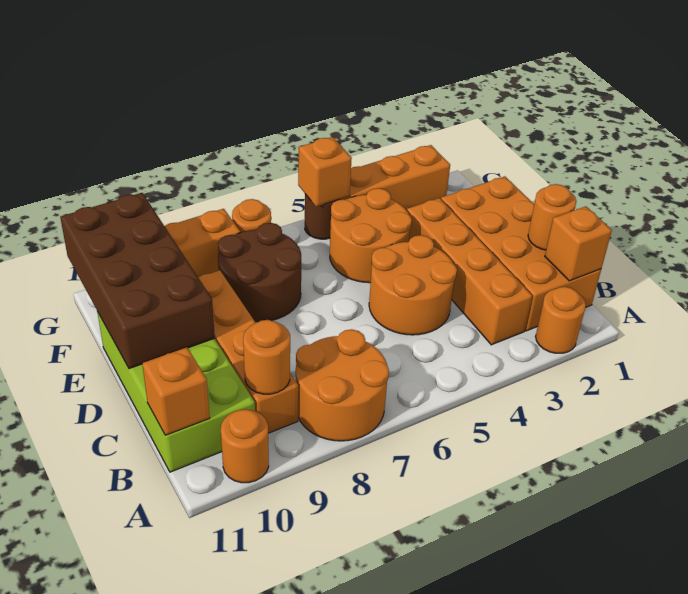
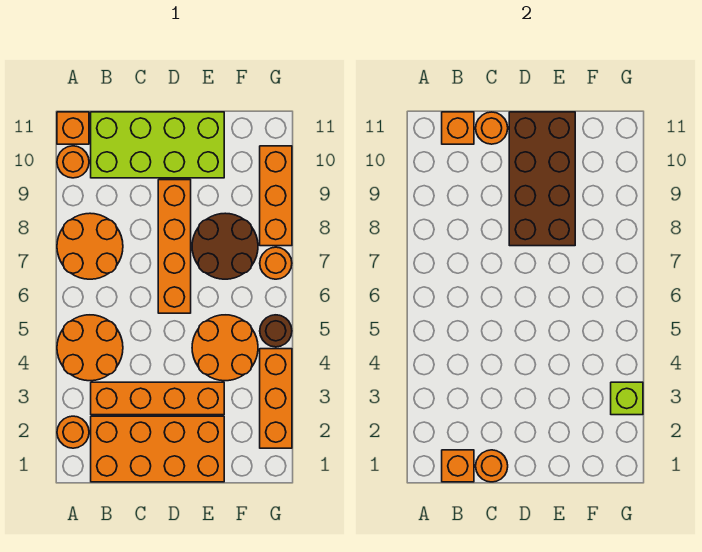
orange brick B9:E9 level 1 -> orange brick D6:D9 level 1
orange round brick B9 level 2 -> orange round brick C11 level 2
orange round brick C4:D5 level 1 -> orange round brick A4:B5 level 1
brown brick D10:G11 level 2 -> brown brick D8:E11 level 2
none -> lime brick G3 level 2
orange brick G5 level 2 -> orange brick A11 level 1

